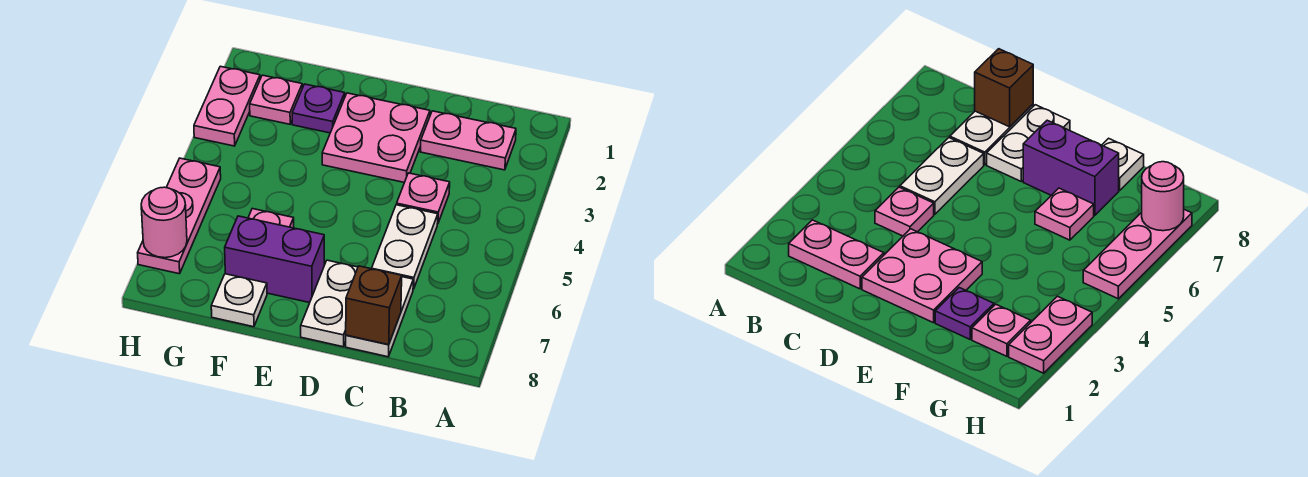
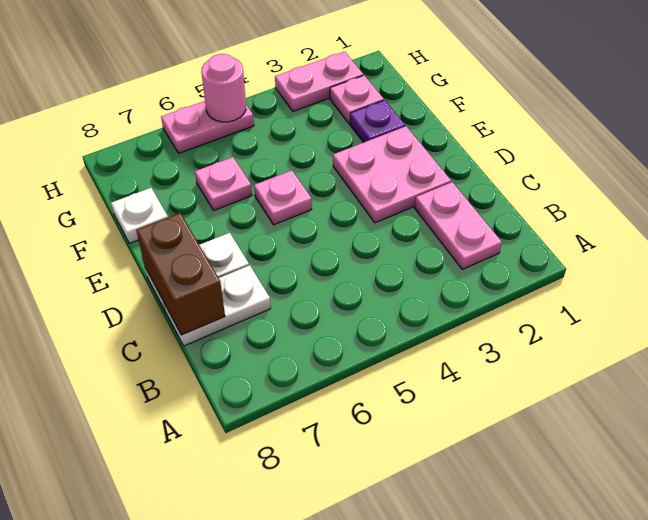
pink plate C4 level 1 -> pink plate E5 level 1
white plate C5:C6 level 1 -> none
brown brick C8 level 2 -> brown brick C8:D8 level 2
purple brick E7:F7 level 1 -> none
pink plate H5:H7 level 1 -> pink plate H5:H6 level 1
pink round brick H7 level 2 -> pink round brick H5 level 2

